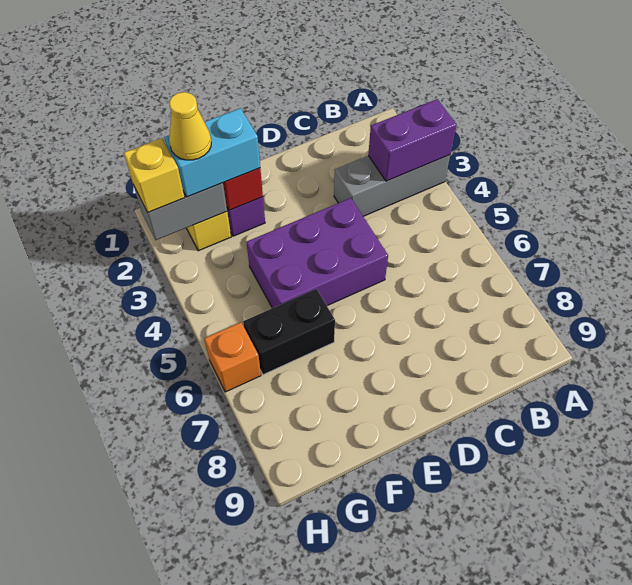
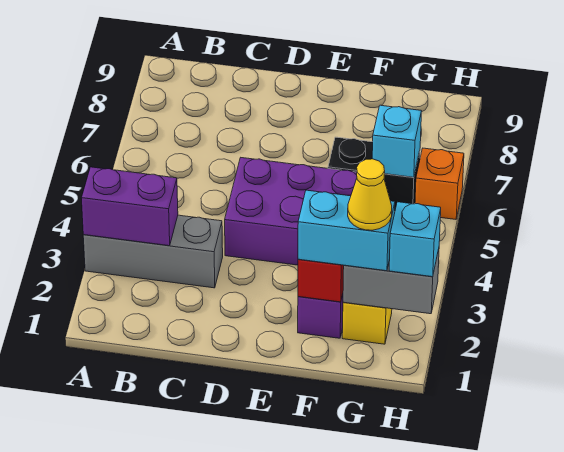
none -> cyan brick G6 level 2
yellow brick H2 level 3 -> cyan brick H2 level 3

